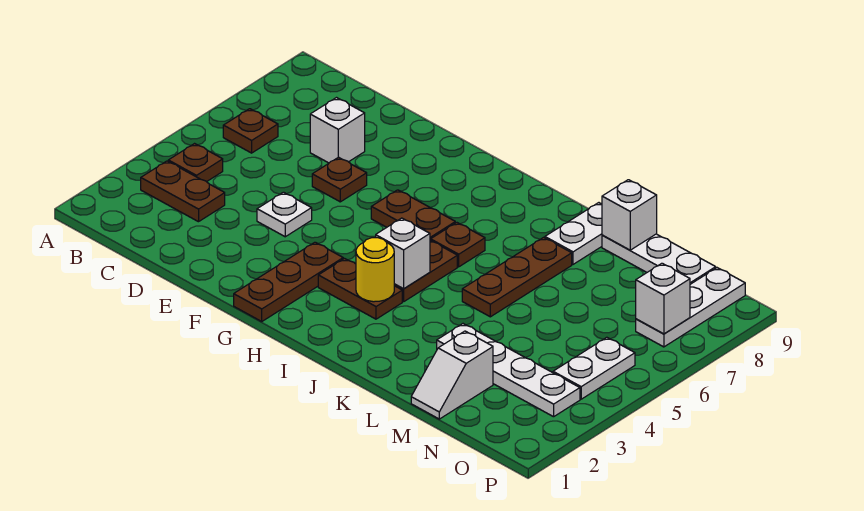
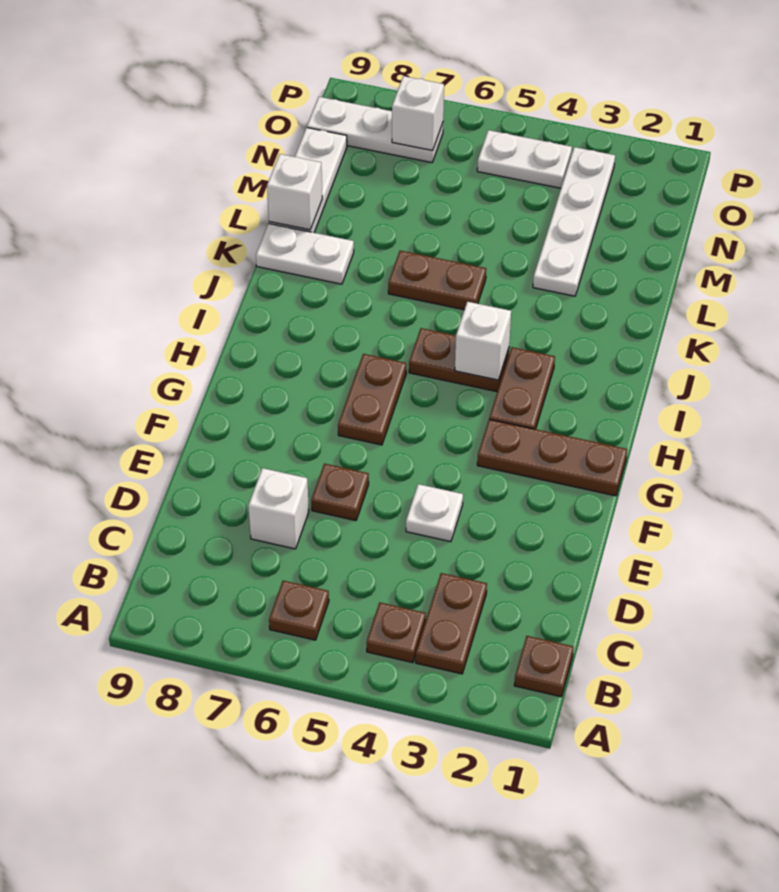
yellow round brick I3 level 2 -> none
brown plate I6 level 1 -> brown plate B1 level 1
brown plate K5:K7 level 1 -> brown plate K5:K6 level 1
white slope M1:M2 level 1 top 2 -> none

